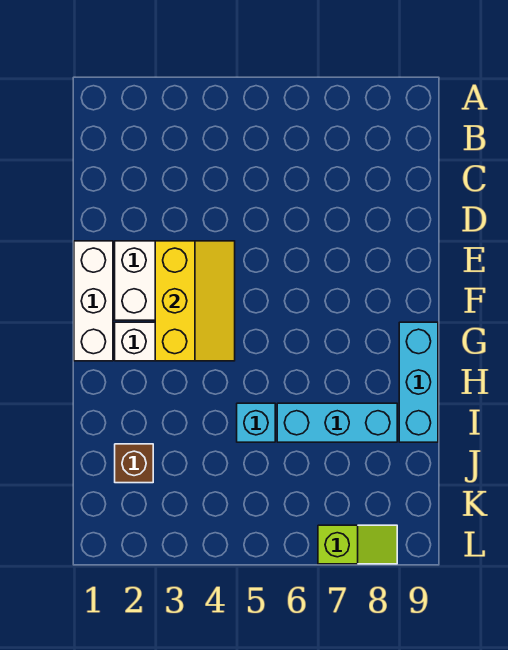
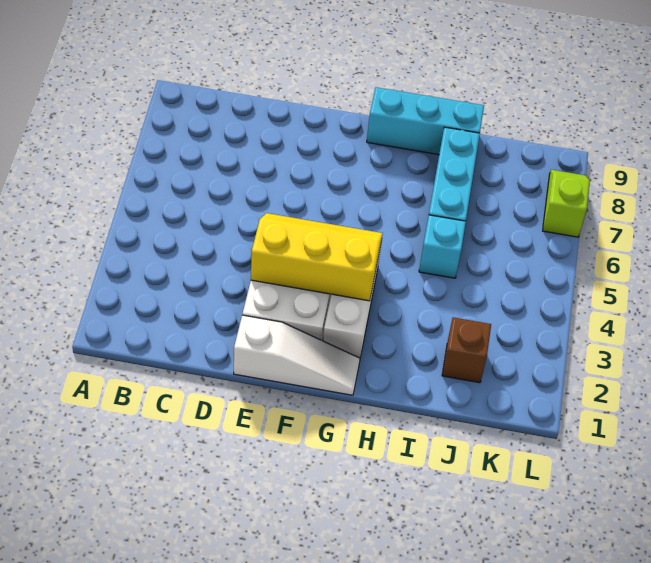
white brick E1:G1 level 1 -> white slope E1:G1 level 1 top E

